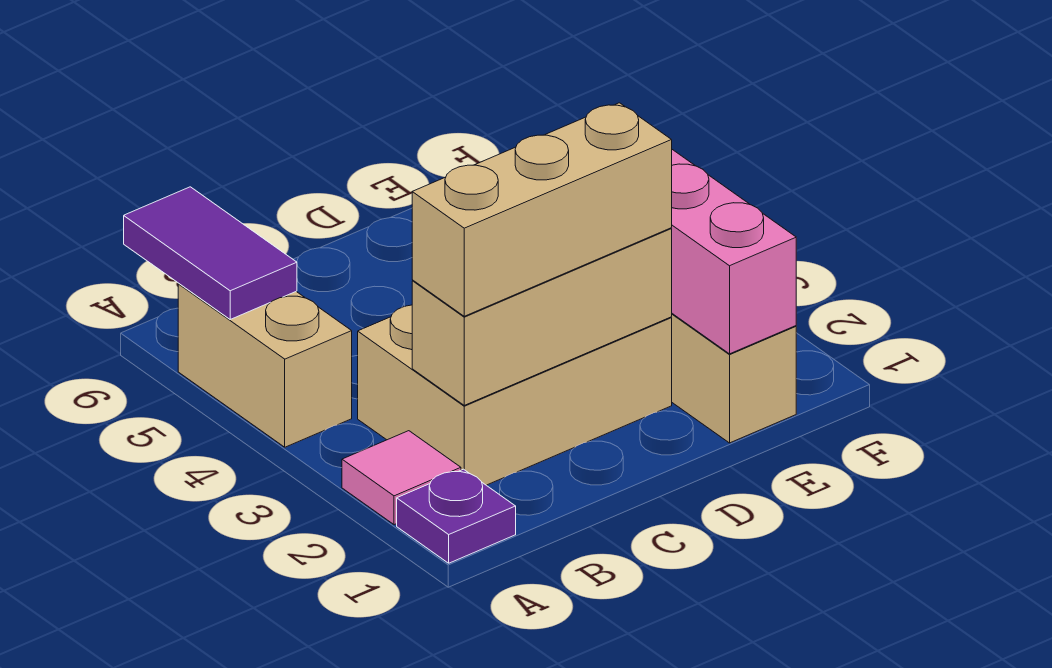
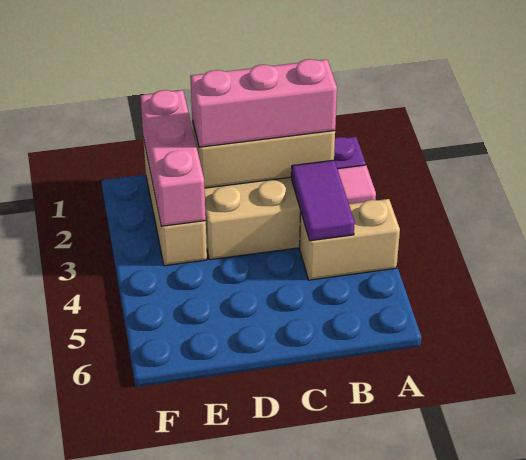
tan brick A4:A5 level 1 -> tan brick A4:B4 level 1
purple tile A5:A6 level 2 -> purple tile B3:B4 level 2
tan brick B2:D2 level 3 -> pink brick B2:D2 level 3

